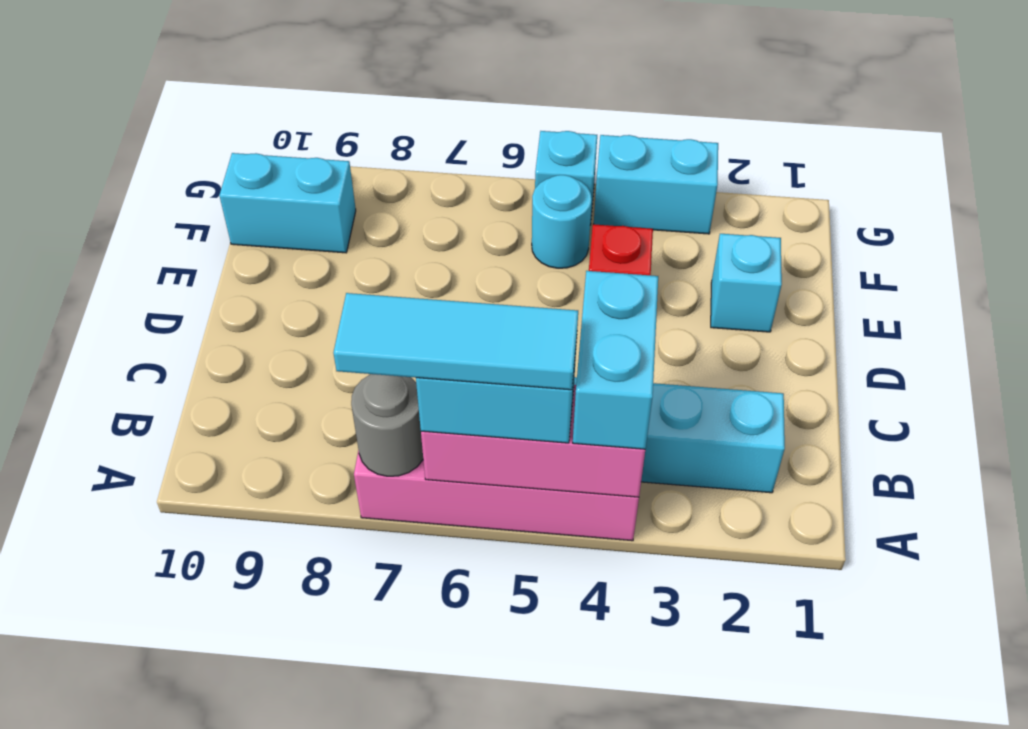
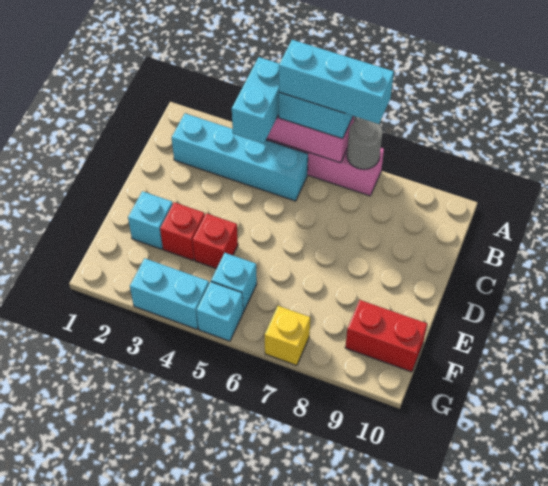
cyan tile A5:A7 level 4 -> cyan brick A5:A7 level 4
none -> red brick E3 level 1
cyan round brick F5 level 1 -> cyan brick F5 level 1
cyan brick F9:F10 level 1 -> red brick F9:F10 level 1
none -> yellow brick G7 level 1

